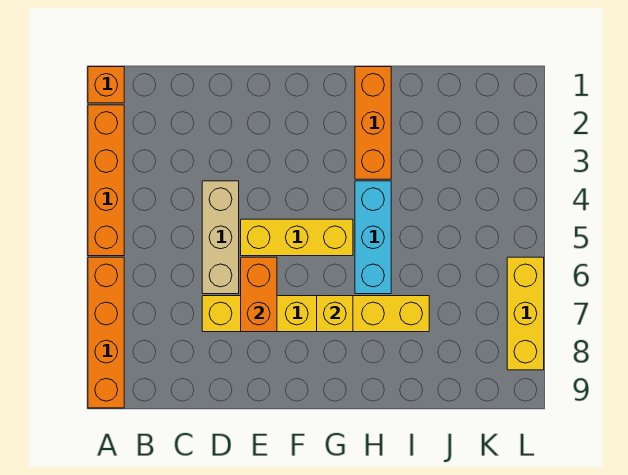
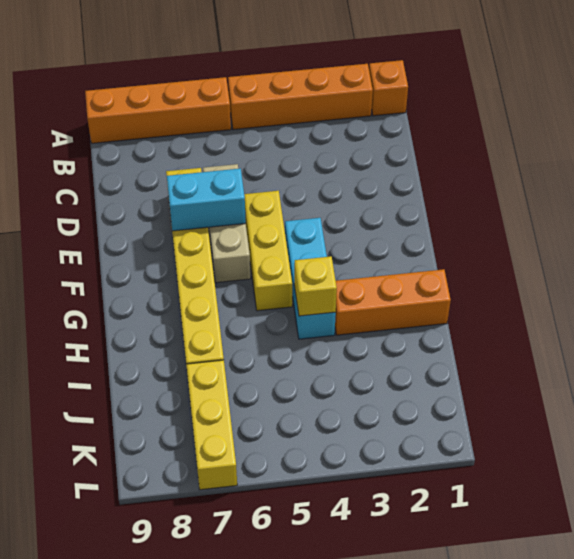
tan brick D4:D6 level 1 -> tan brick D6:F6 level 1
orange brick E6:E7 level 2 -> cyan brick E6:E7 level 2
yellow brick G7 level 2 -> yellow brick H4 level 2
cyan brick H4:H6 level 1 -> cyan brick F4:H4 level 1
yellow brick L6:L8 level 1 -> yellow brick J7:L7 level 1

